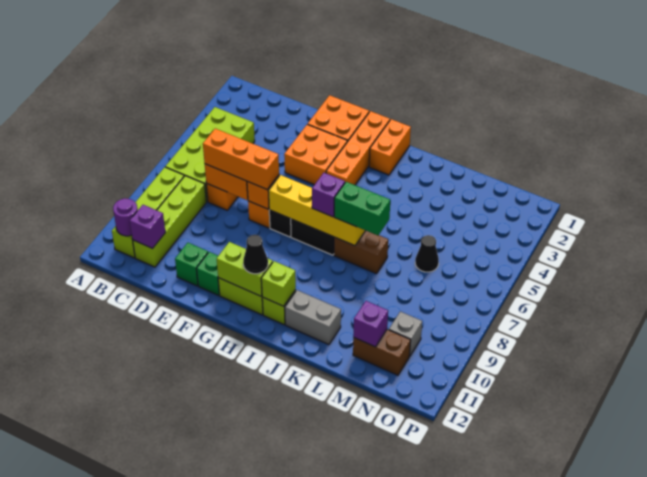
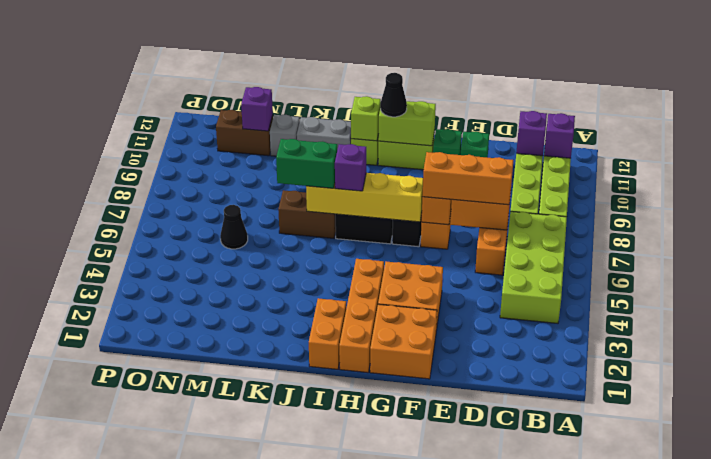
purple round brick B11 level 2 -> purple brick B11 level 2
grey brick N10 level 1 -> grey brick L11 level 1

